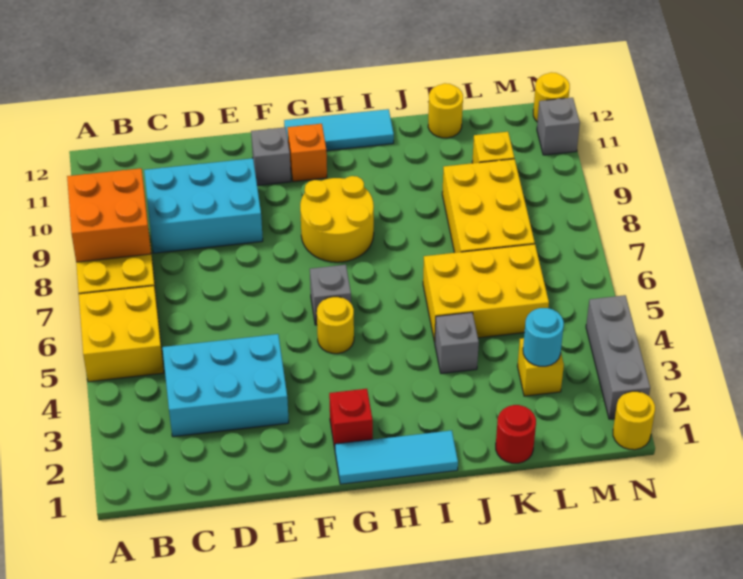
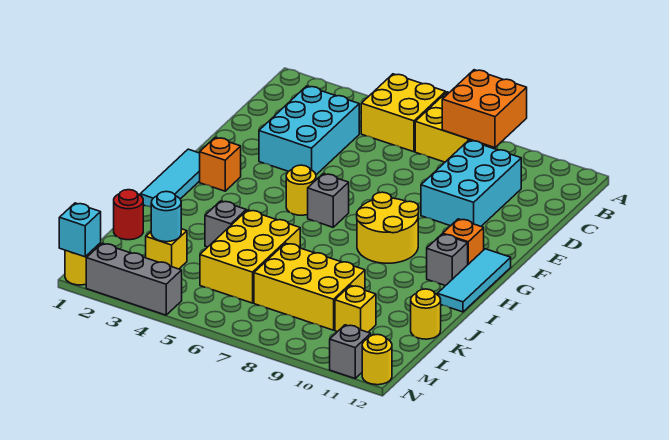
grey brick F11 level 1 -> grey brick H11 level 1
red brick G2 level 1 -> orange brick G2 level 1
none -> cyan brick N1 level 2

